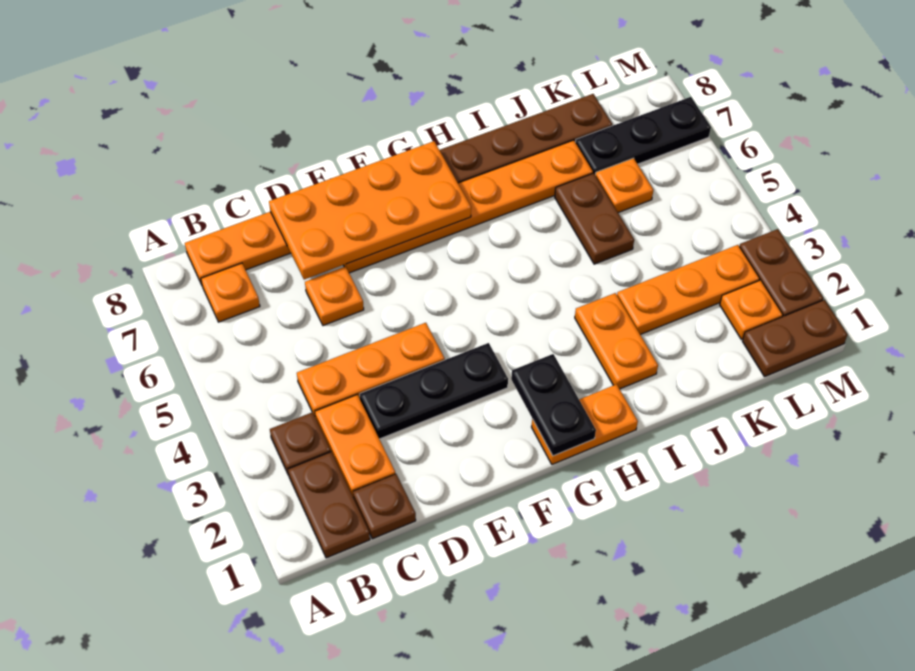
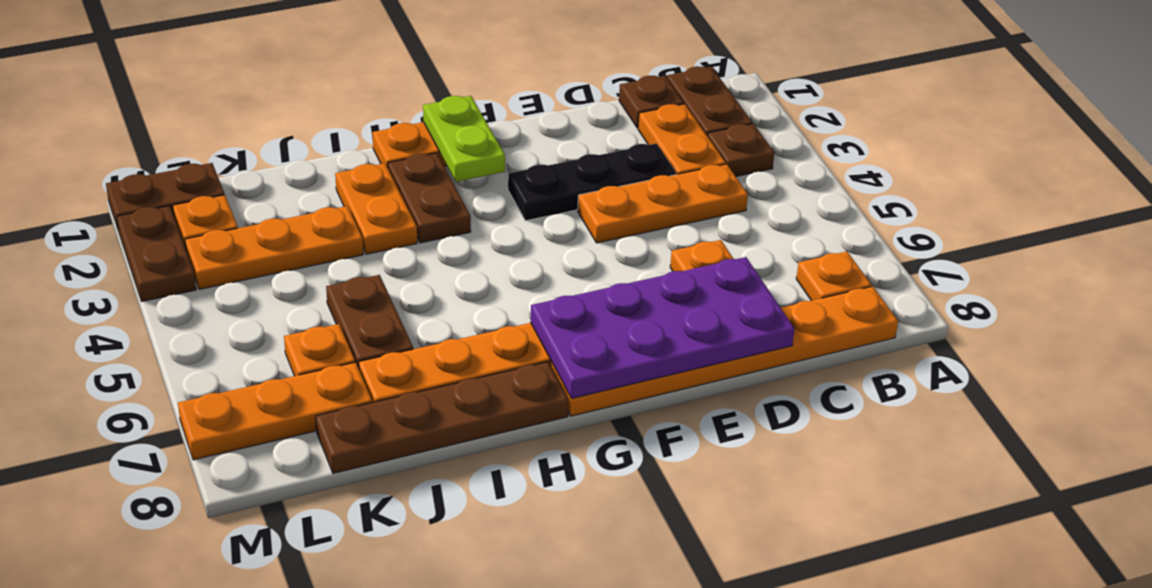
orange plate D7:G8 level 2 -> purple plate D7:G8 level 2
black plate G1:G2 level 2 -> lime plate G1:G2 level 2
none -> brown plate H2:H3 level 1
black plate K7:M7 level 1 -> orange plate K7:M7 level 1

